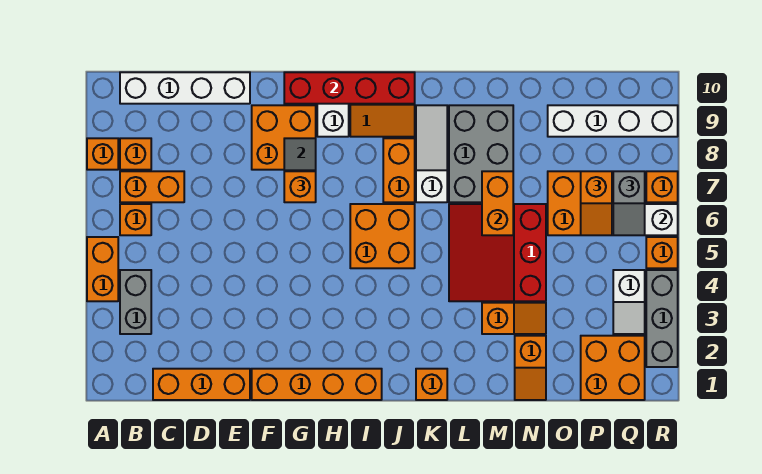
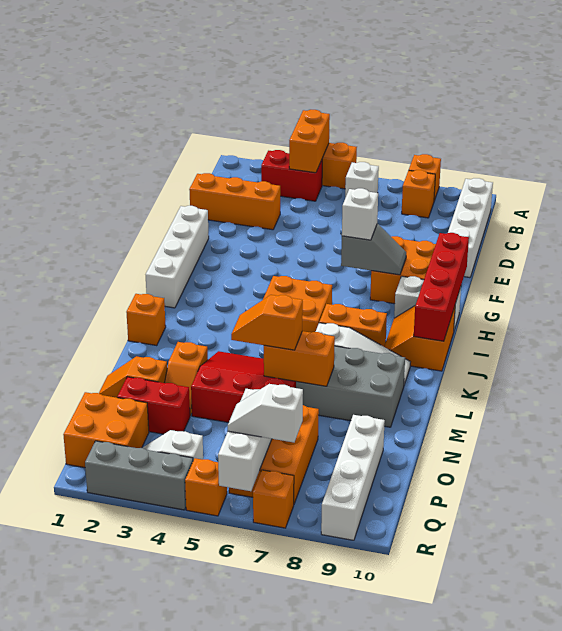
grey brick B3:B4 level 1 -> red brick B3:B4 level 1
orange brick B6 level 1 -> white brick B6 level 1
orange brick B7:C7 level 1 -> orange brick A4:B4 level 2
orange brick C1:E1 level 1 -> orange brick D1:D3 level 1
orange brick F1:I1 level 1 -> white brick F1:I1 level 1
orange brick G7 level 3 -> white brick G7 level 3
none -> red brick O2:O3 level 1
orange slope P6:P7 level 3 top 7 -> orange slope M5:M6 level 3 top 6
grey slope Q6:Q7 level 3 top 7 -> white slope Q6:Q7 level 3 top 7

